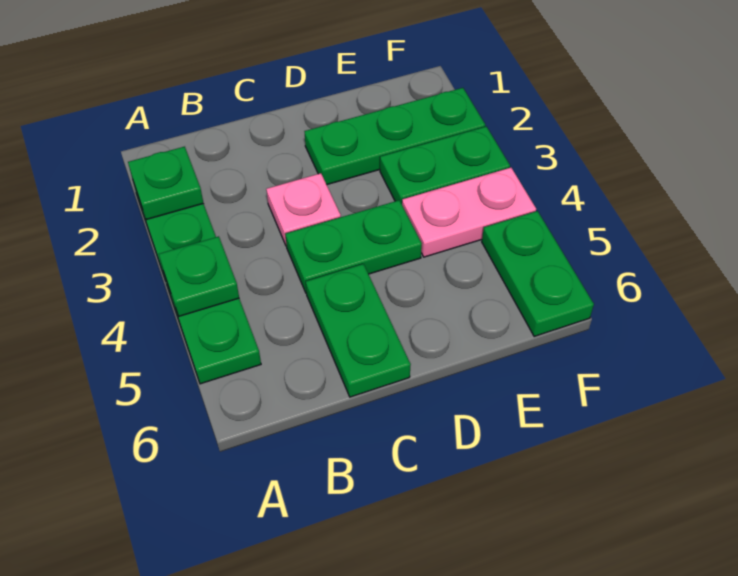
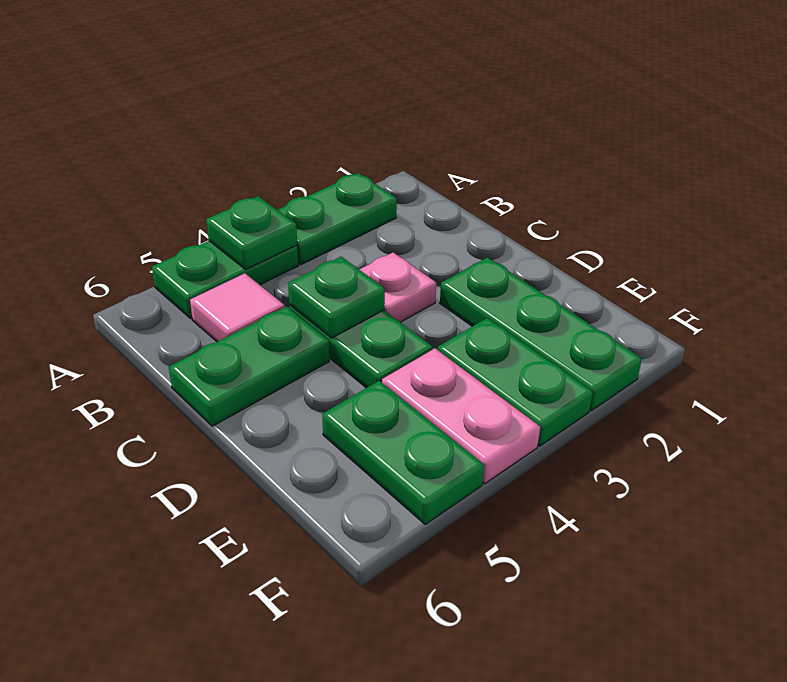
green plate A2 level 2 -> green plate C4 level 2
none -> pink tile B5 level 1
green plate F5:F6 level 1 -> green plate E5:F5 level 1

